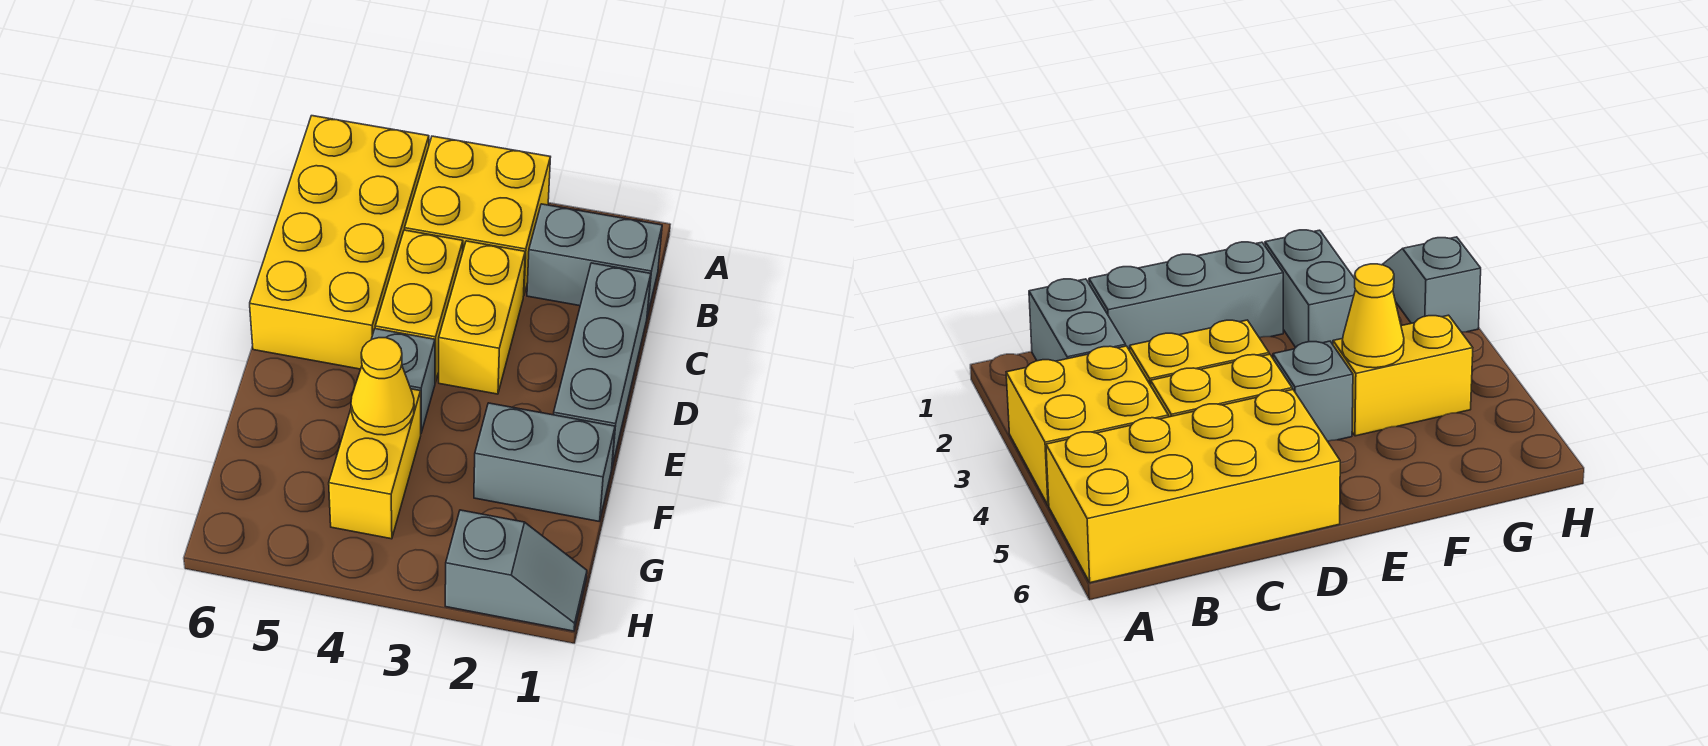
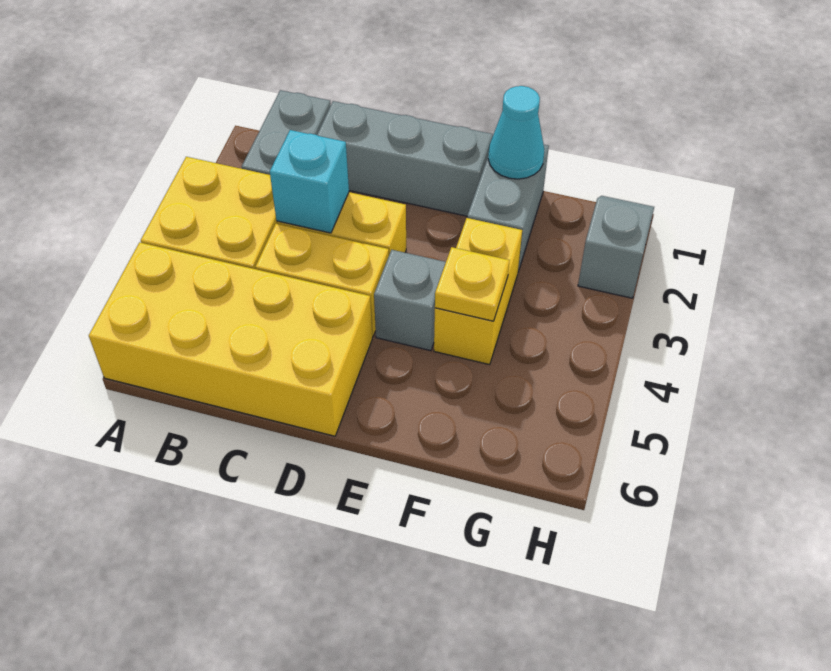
none -> cyan brick C3 level 2
none -> cyan cone F1 level 2
yellow brick F4:G4 level 1 -> yellow brick F3:F4 level 1
yellow cone F4 level 2 -> yellow plate F4 level 2

